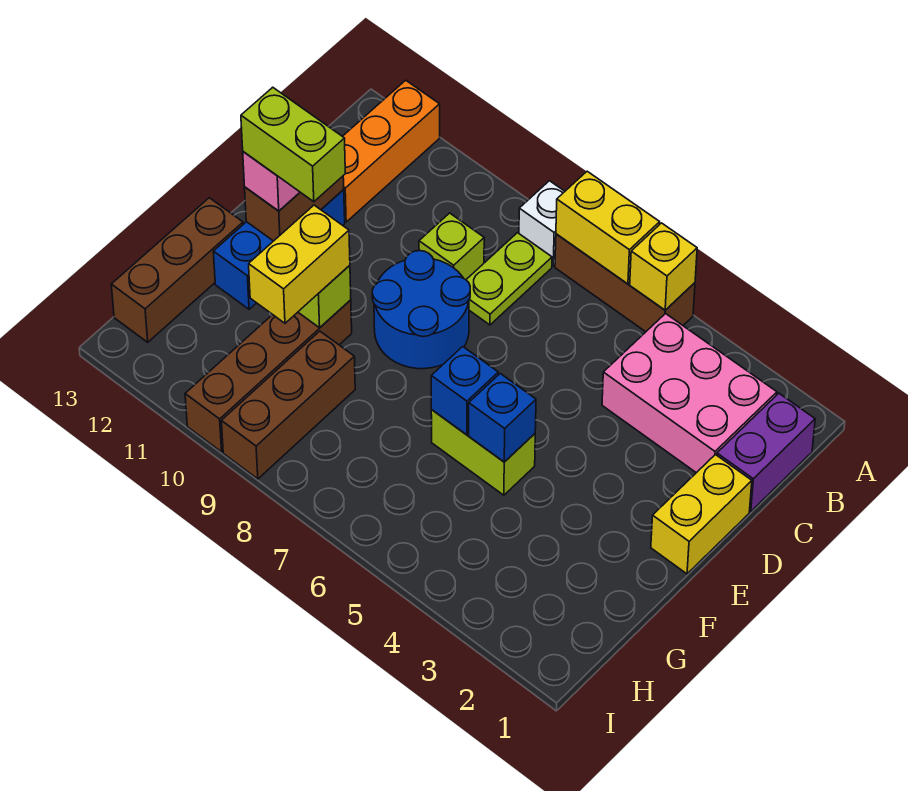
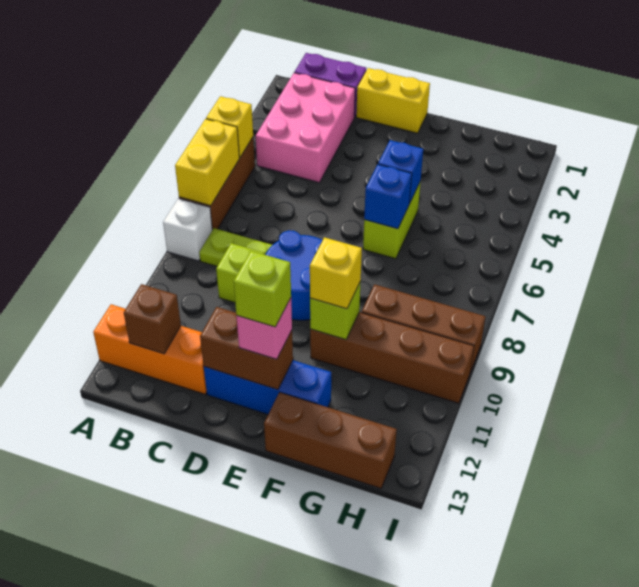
none -> brown brick B12 level 2
lime brick E11:E12 level 4 -> lime brick E12 level 4
yellow brick F10:G10 level 3 -> yellow brick F10 level 3

